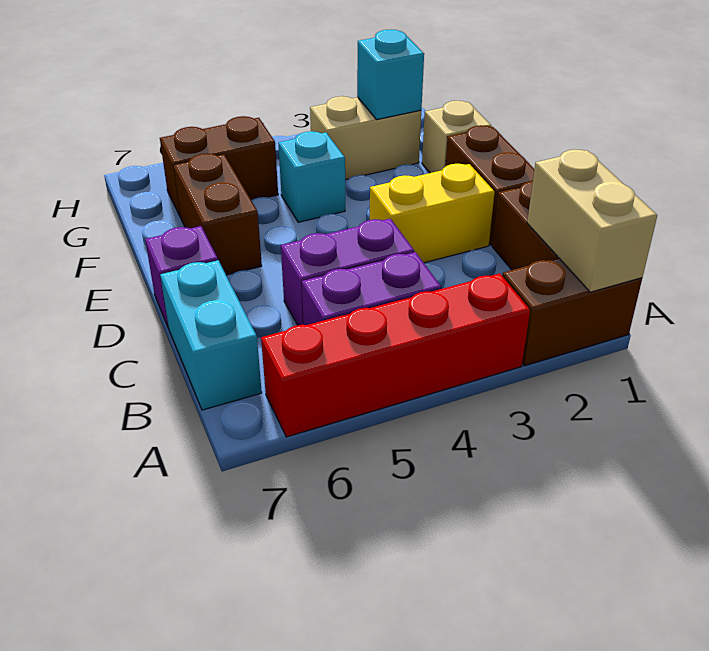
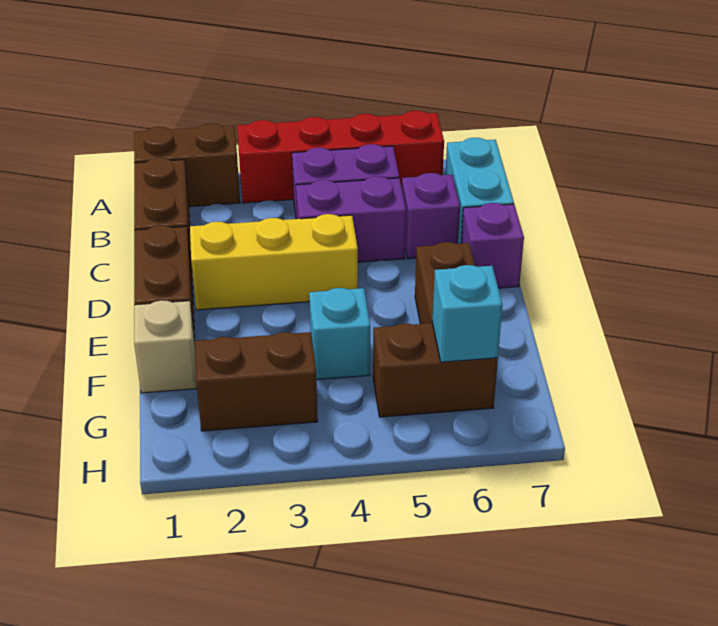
tan brick A1:B1 level 2 -> none
none -> purple brick C6 level 1
yellow brick D2:D3 level 1 -> yellow brick D2:D4 level 1
tan brick G2:G3 level 1 -> brown brick G2:G3 level 1
cyan brick G2 level 2 -> cyan brick G6 level 2

